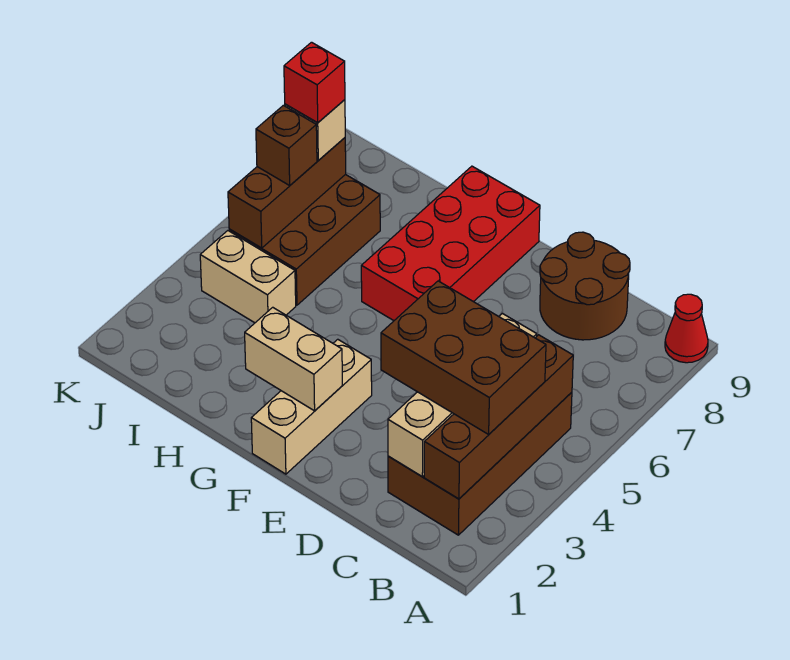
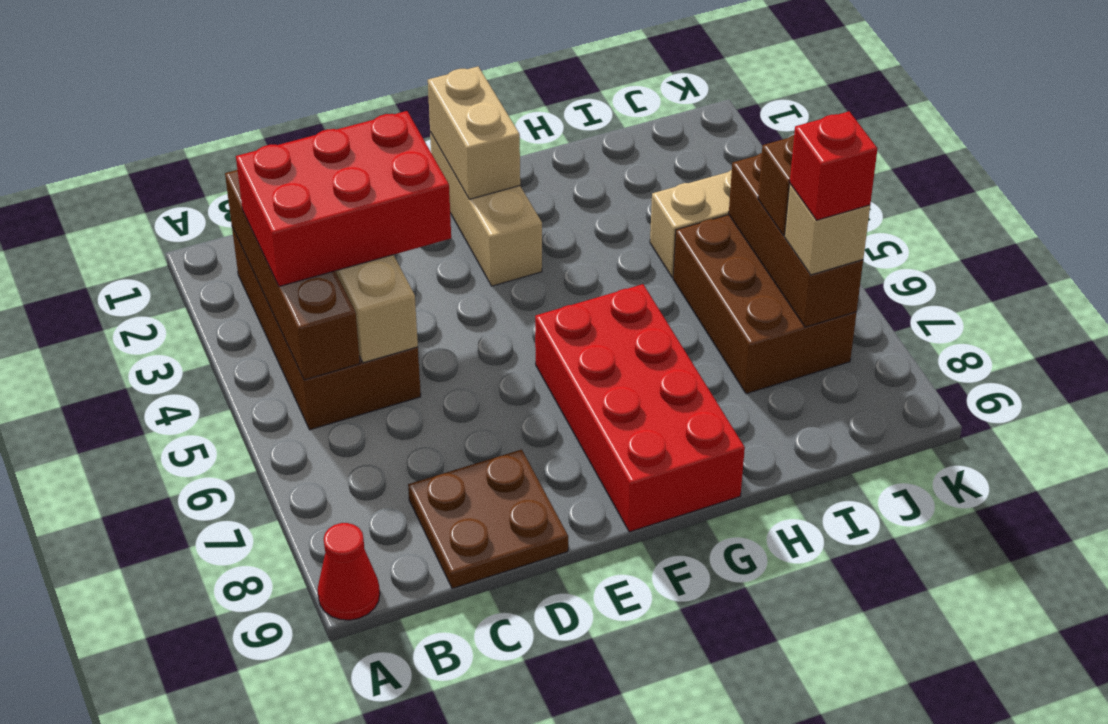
brown brick B3:D4 level 3 -> red brick B3:D4 level 3
brown round brick C8:D9 level 1 -> brown plate C8:D9 level 1
tan brick F2:G2 level 2 -> tan brick F1:F2 level 2

